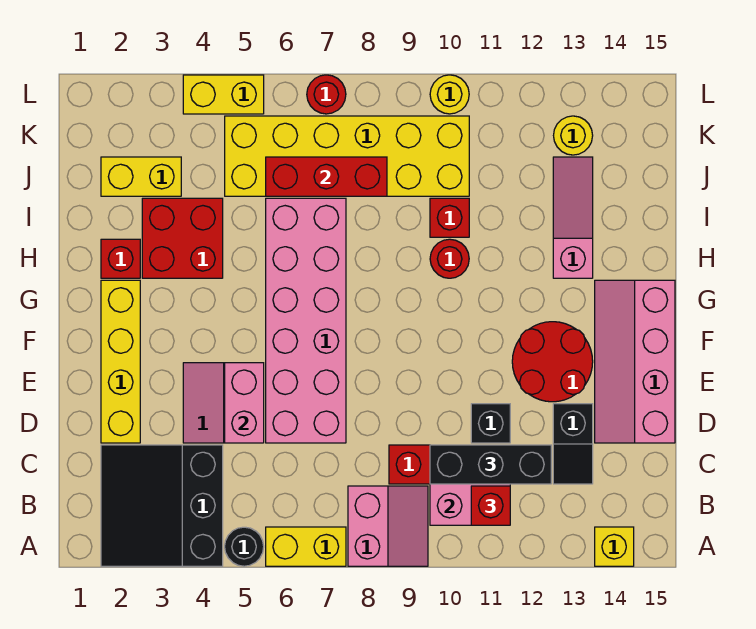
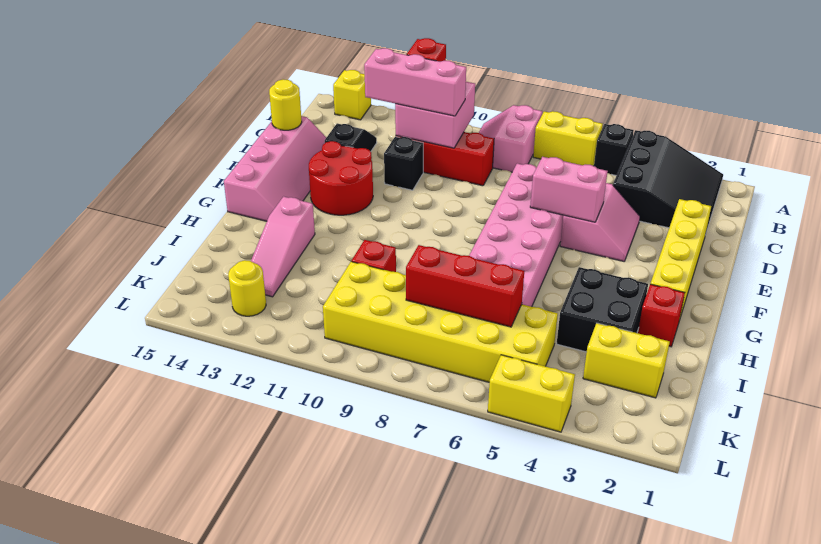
black round brick A5 level 1 -> black brick A5 level 1
black brick C10:C12 level 3 -> pink brick C10:C12 level 3
pink brick D5:E5 level 2 -> pink brick E5:E6 level 2
red brick H3:I4 level 1 -> black brick H3:I4 level 1
red round brick H10 level 1 -> none
red round brick L7 level 1 -> none
yellow round brick L10 level 1 -> yellow round brick D15 level 2

